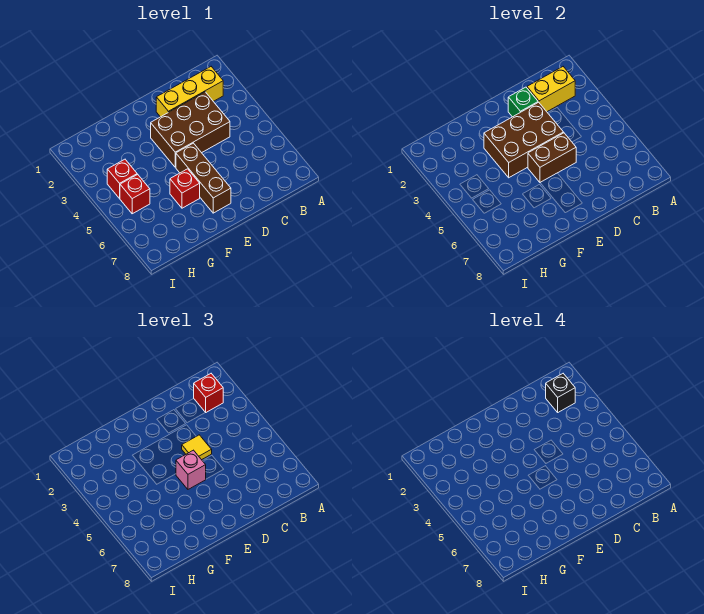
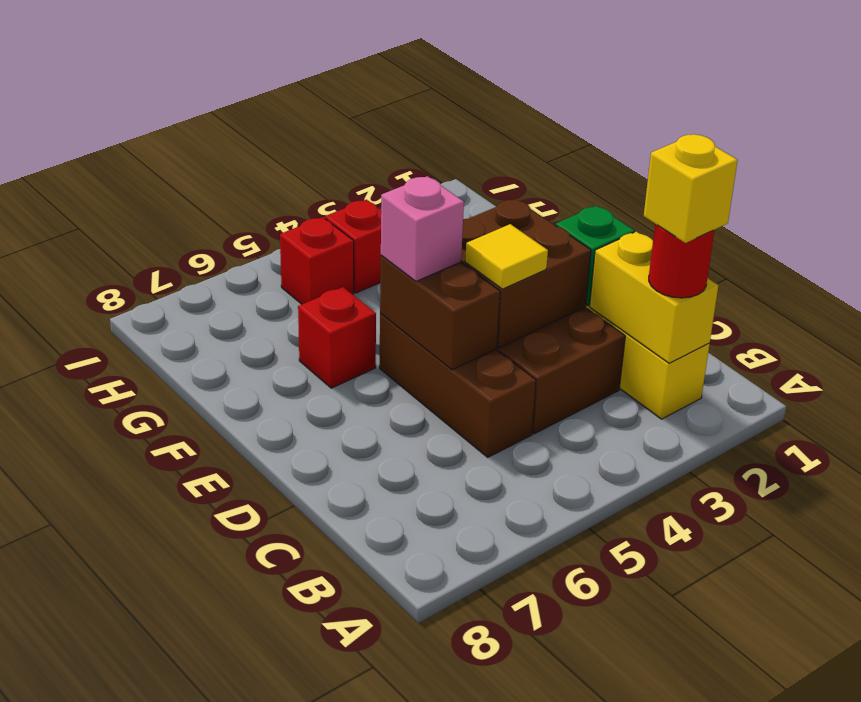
red brick B2 level 3 -> red round brick B2 level 3
black brick B2 level 4 -> yellow brick B2 level 4
brown brick D3:F4 level 2 -> brown brick D3:E4 level 2
brown brick E5:E7 level 1 -> brown brick C5:E5 level 1

